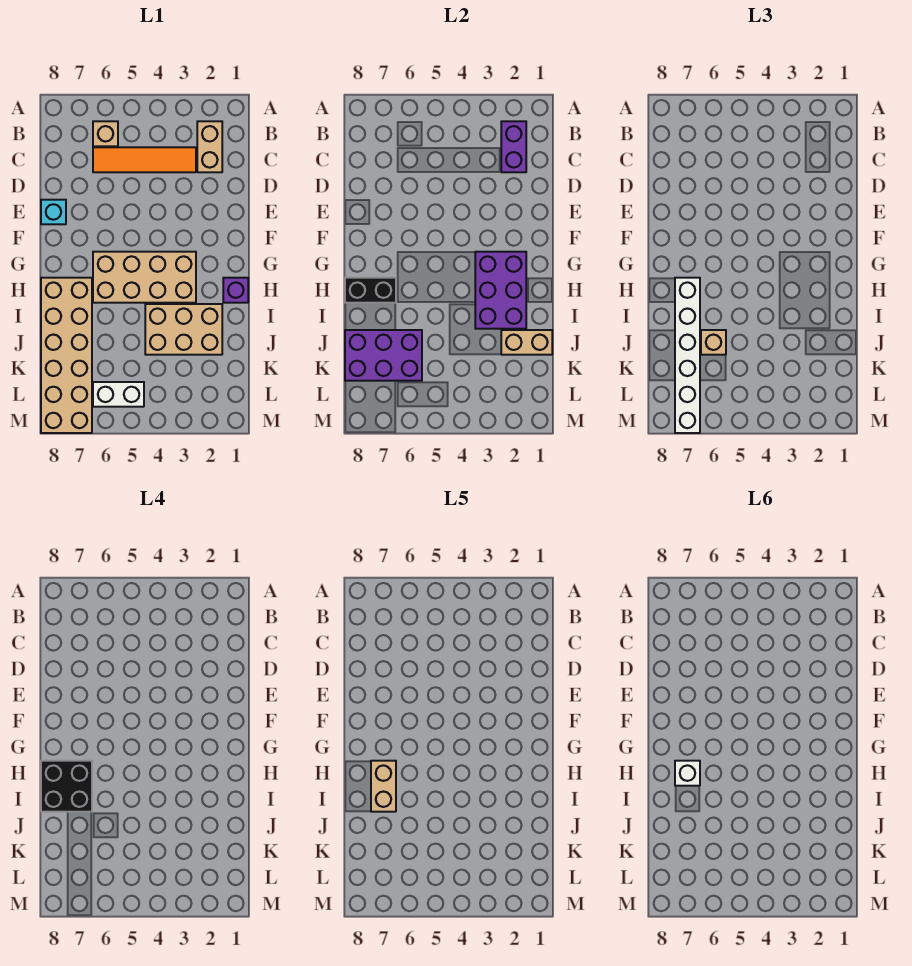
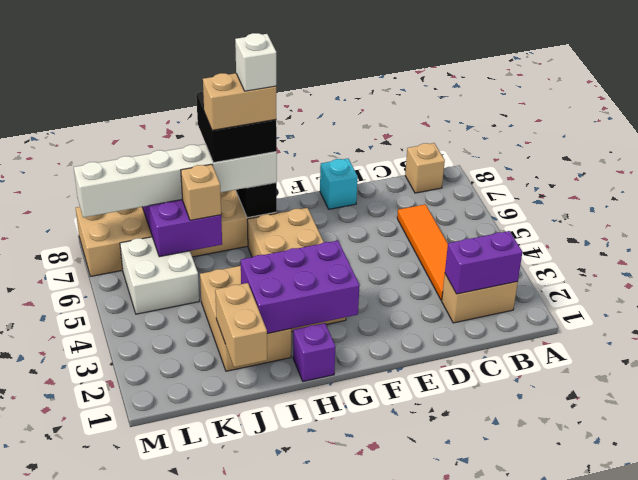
tan brick B6 level 1 -> tan brick B8 level 1
white brick L5:L6 level 1 -> white brick K5:L6 level 1

